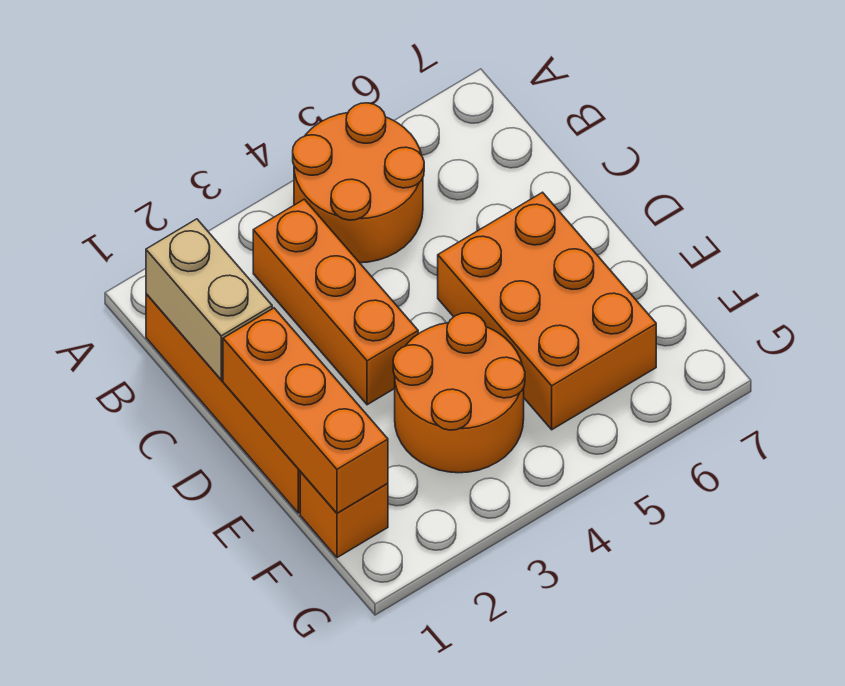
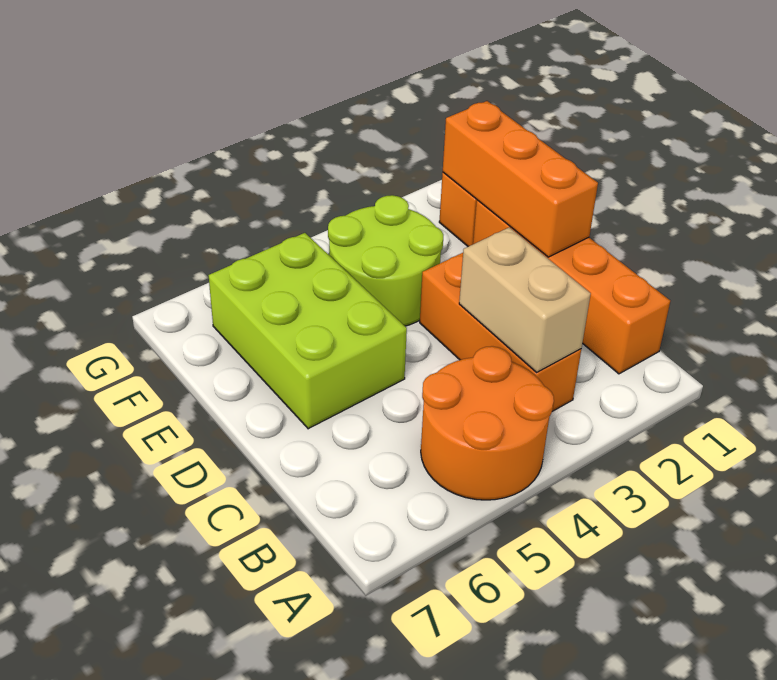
tan brick B1:C1 level 2 -> tan brick B3:C3 level 2
orange brick D5:F6 level 1 -> lime brick D5:F6 level 1
orange round brick E3:F4 level 1 -> lime round brick E3:F4 level 1

